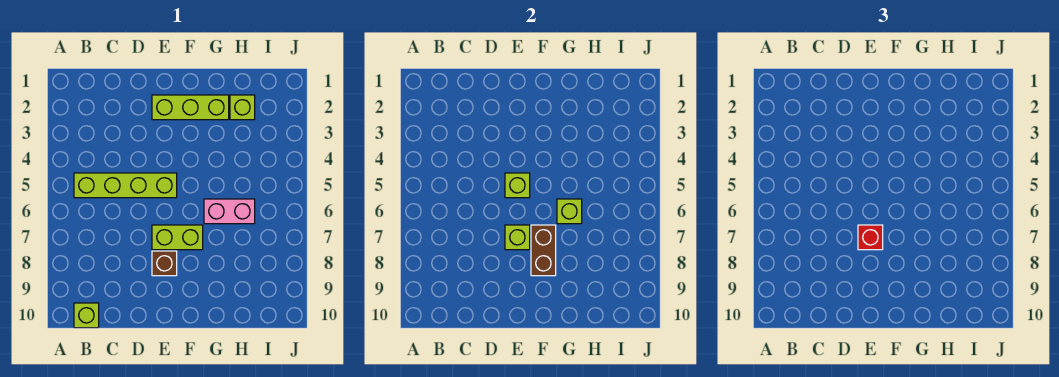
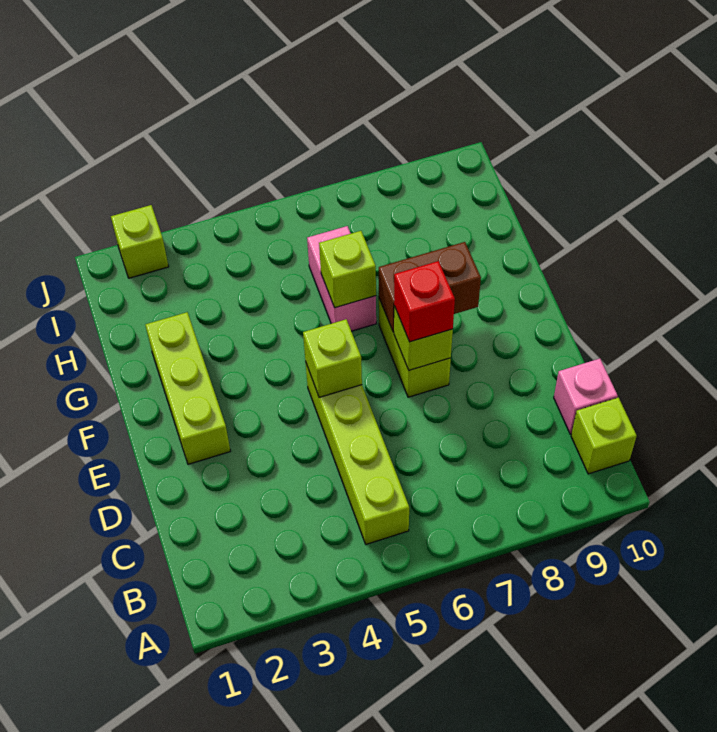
none -> pink brick C10 level 1
brown brick E8 level 1 -> none
lime brick H2 level 1 -> lime brick J2 level 1

